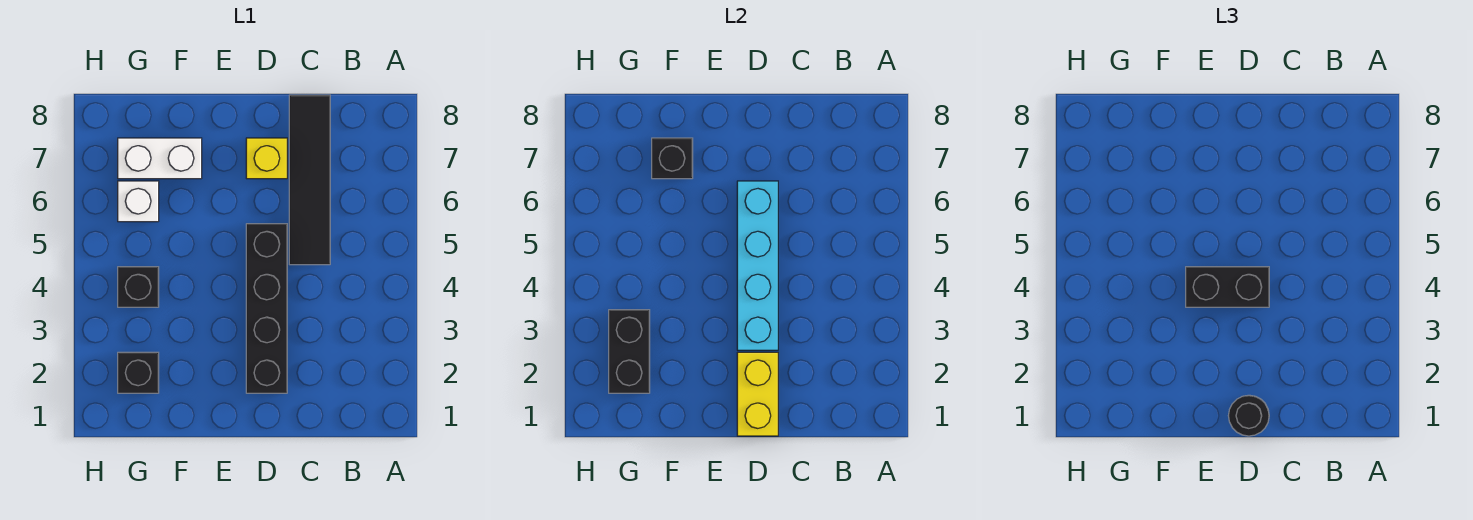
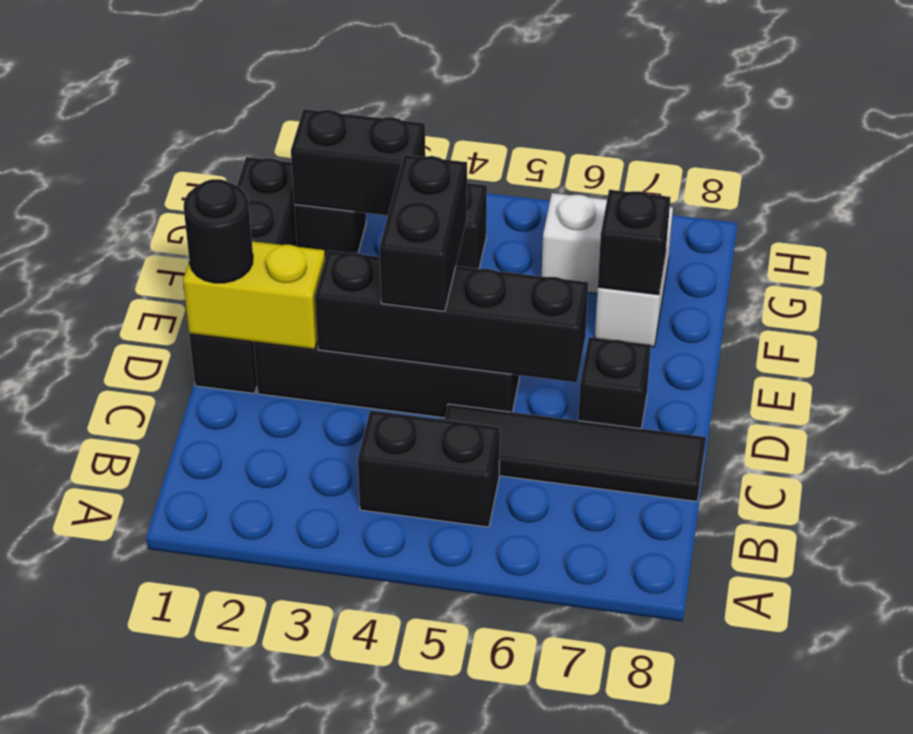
none -> black brick B4:B5 level 1
none -> black brick D1:G1 level 1
cyan brick D3:D6 level 2 -> black brick D3:D6 level 2
yellow brick D7 level 1 -> black brick D7 level 1

